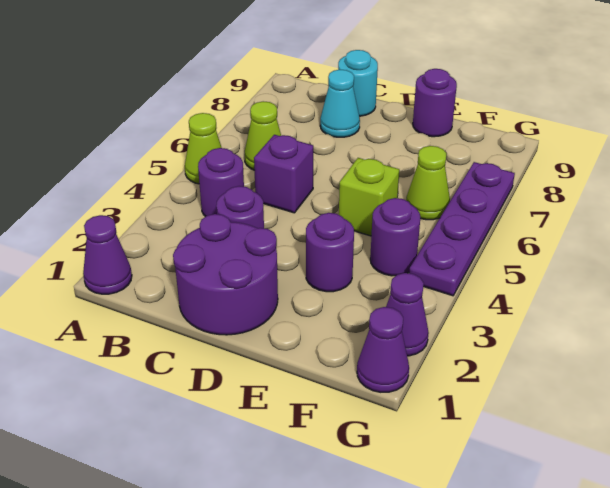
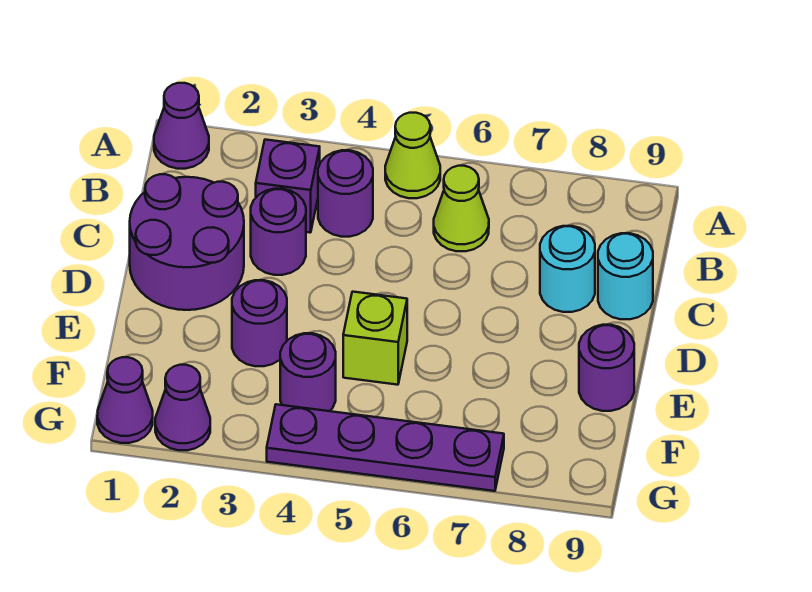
purple brick C5 level 1 -> purple brick B3 level 1
cyan cone C8 level 1 -> cyan round brick C8 level 1
lime cone F6 level 1 -> none

